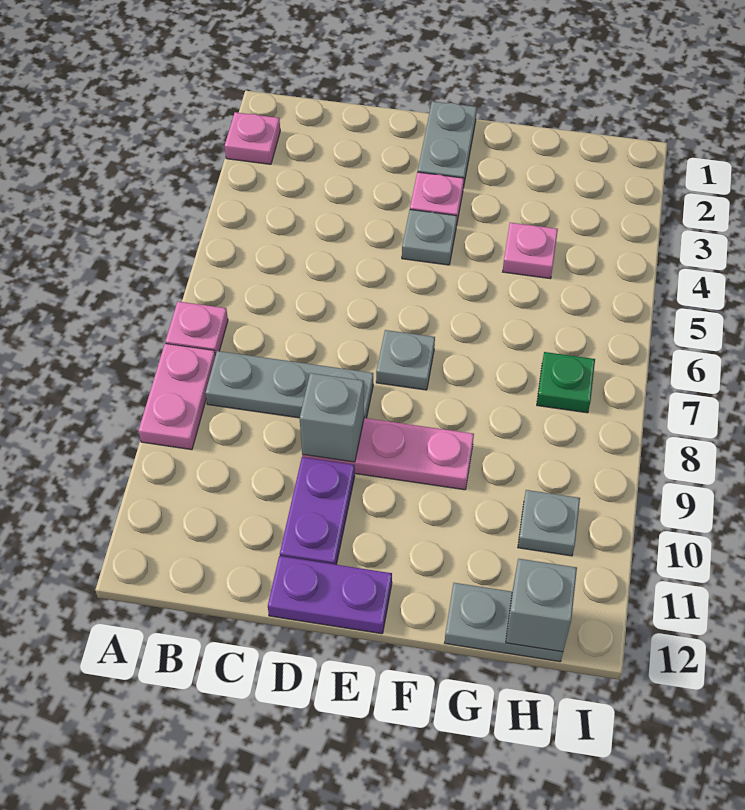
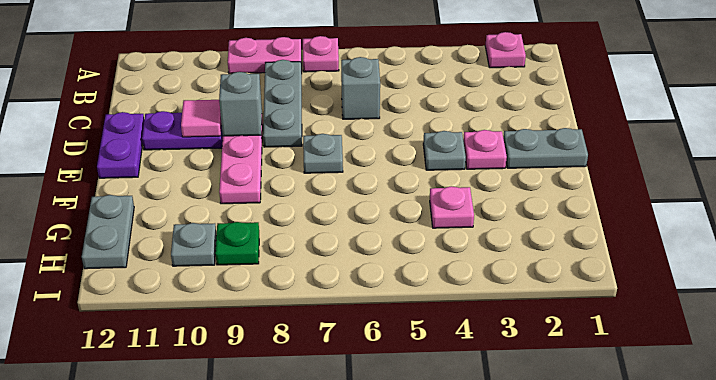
none -> pink tile D10 level 2
green plate H7 level 1 -> green plate H9 level 1
grey brick H12 level 2 -> grey brick C6 level 1

